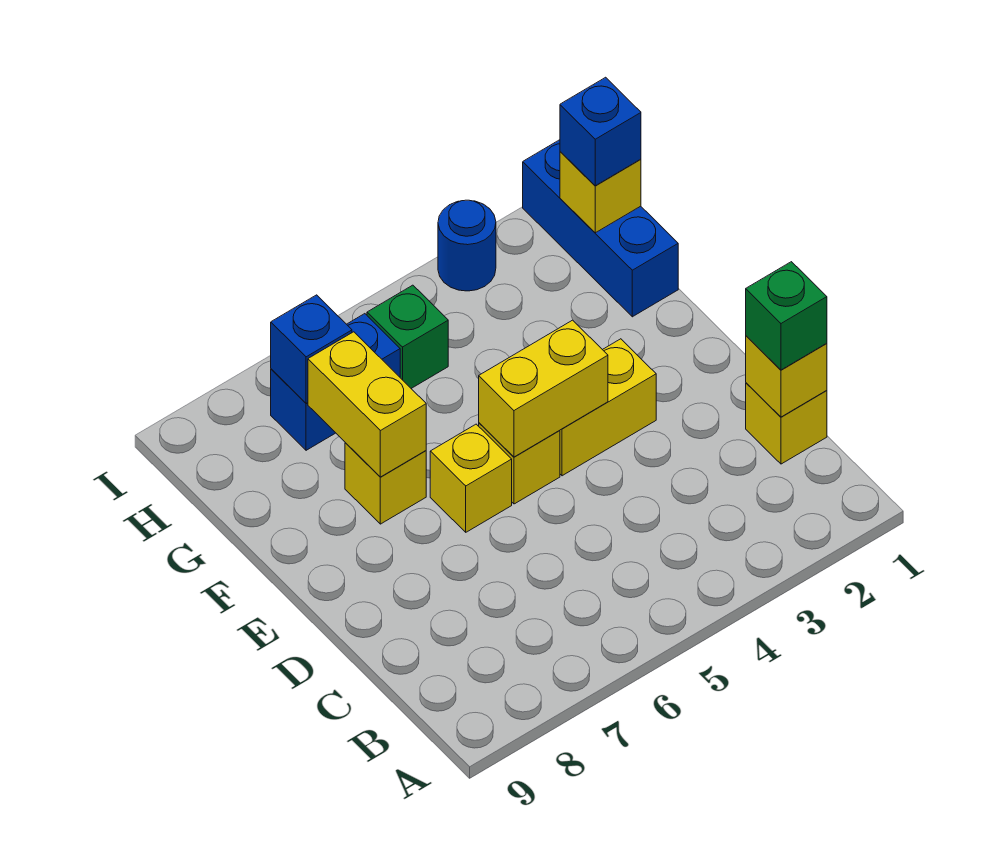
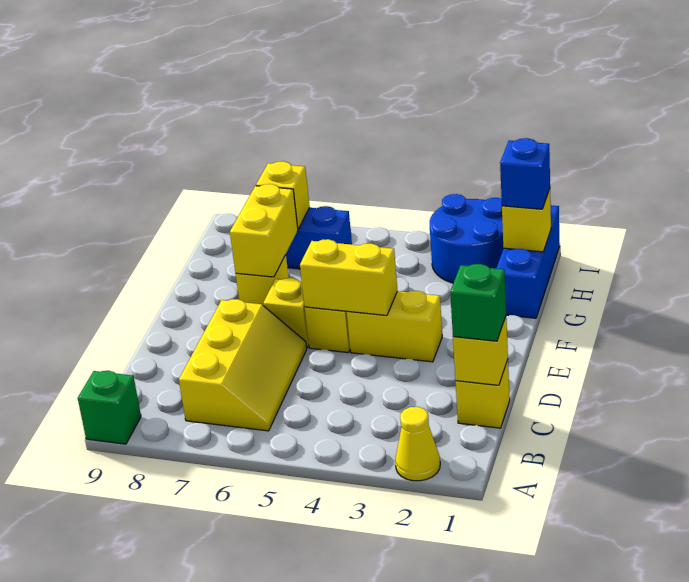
none -> yellow cone A2 level 1
none -> yellow slope B6:D7 level 1 top 7
green brick H5 level 1 -> green brick A9 level 1
blue brick H7 level 2 -> yellow brick H7 level 2
blue round brick I3 level 1 -> blue round brick H2:I3 level 1

